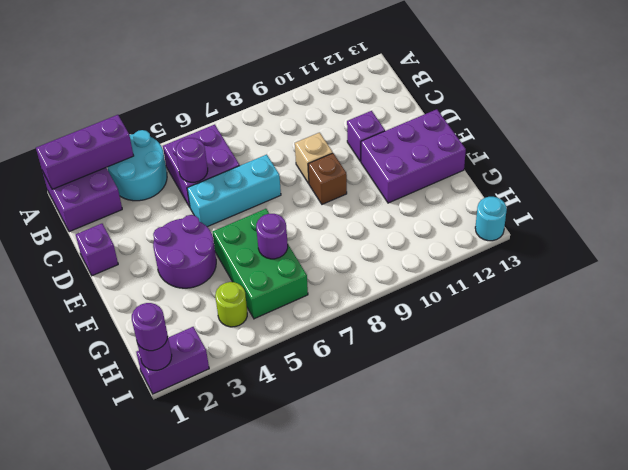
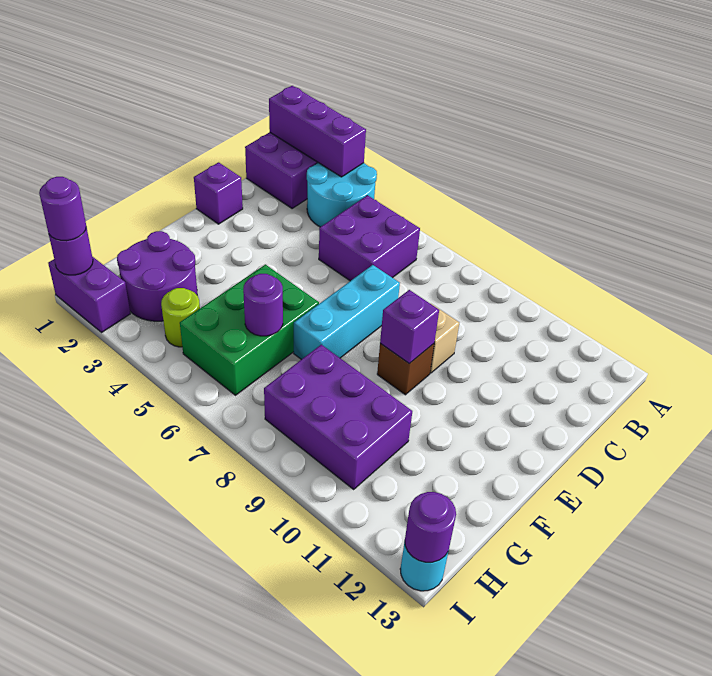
purple round brick C5 level 2 -> purple round brick I13 level 2
cyan brick D5:D7 level 1 -> cyan brick D7:F7 level 1
purple brick D11 level 1 -> purple brick E9 level 2
purple round brick E3:F4 level 1 -> purple round brick G2:H3 level 1
purple brick E11:F13 level 1 -> purple brick G8:H10 level 1

